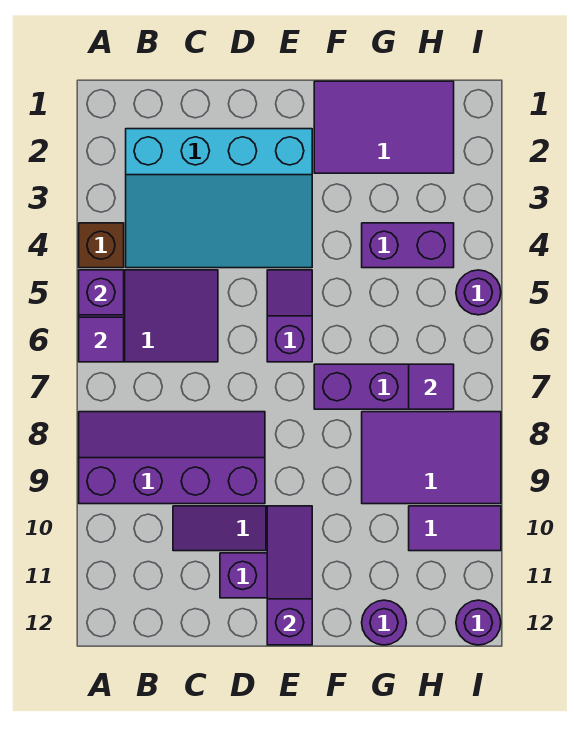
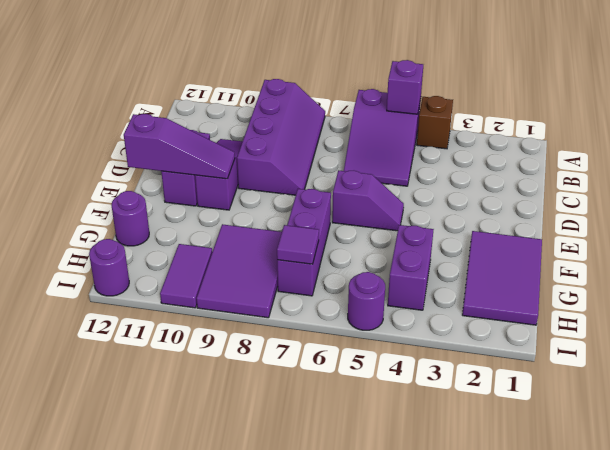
purple tile A6 level 2 -> none
cyan slope B2:E4 level 1 top 2 -> none

